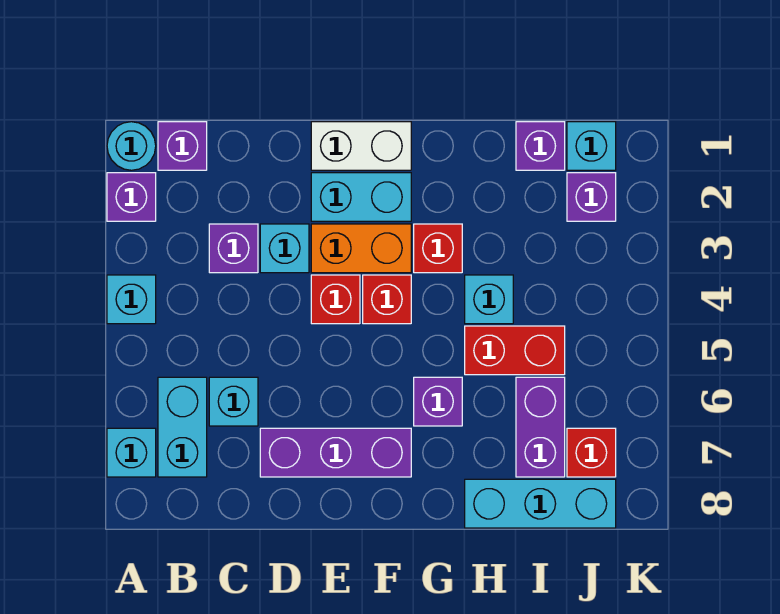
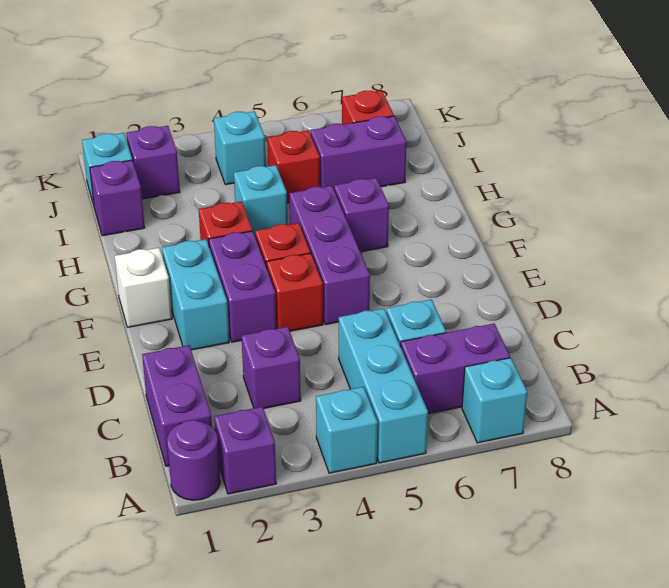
cyan round brick A1 level 1 -> purple round brick A1 level 1
purple brick B1 level 1 -> purple brick B1:C1 level 1
cyan brick B6:B7 level 1 -> purple brick B6:B7 level 1
cyan brick D3 level 1 -> cyan brick J4 level 1
purple brick D7:F7 level 1 -> purple brick E5:G5 level 1
white brick E1:F1 level 1 -> white brick F1 level 1
orange brick E3:F3 level 1 -> purple brick E3:F3 level 1
red brick H5:I5 level 1 -> red brick I5 level 1
cyan brick H8:J8 level 1 -> cyan brick A5:C5 level 1

